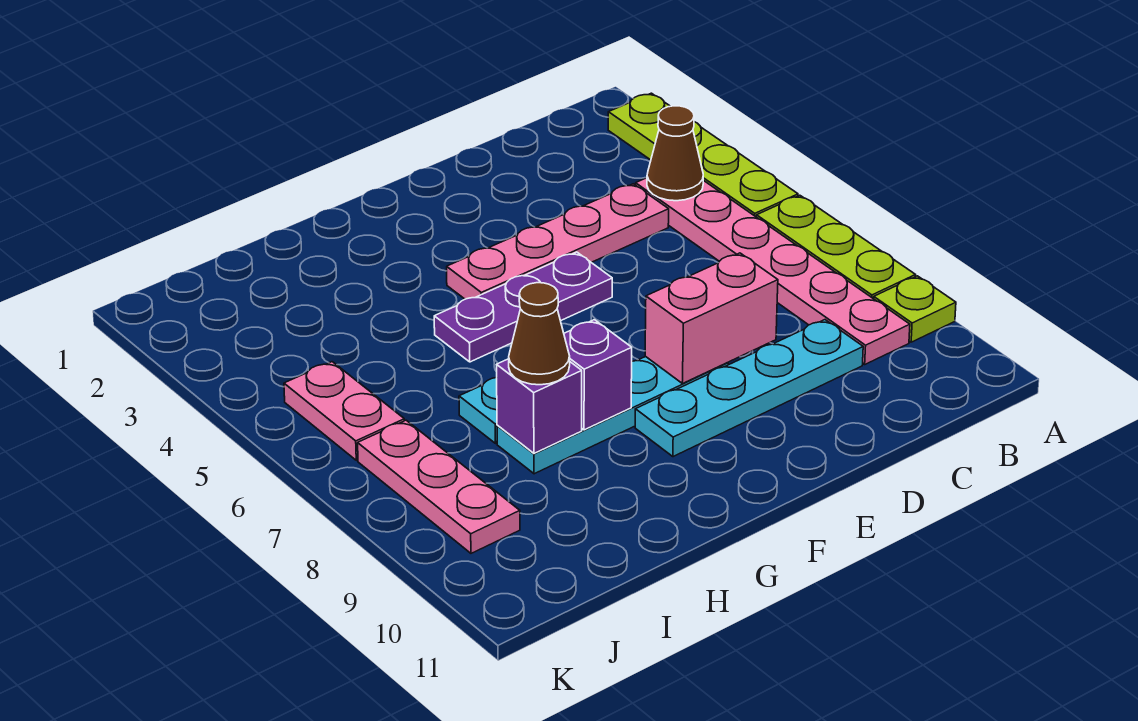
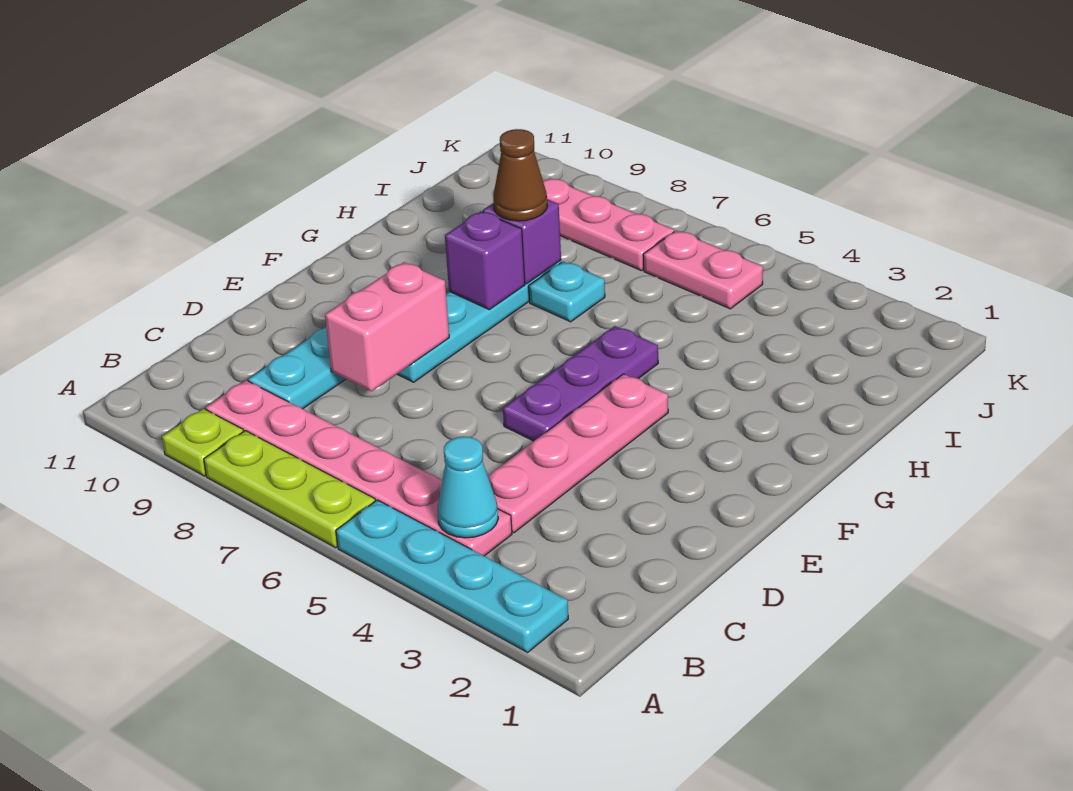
lime plate A2:A5 level 1 -> cyan plate A2:A5 level 1
brown cone B4 level 2 -> cyan cone B4 level 2

